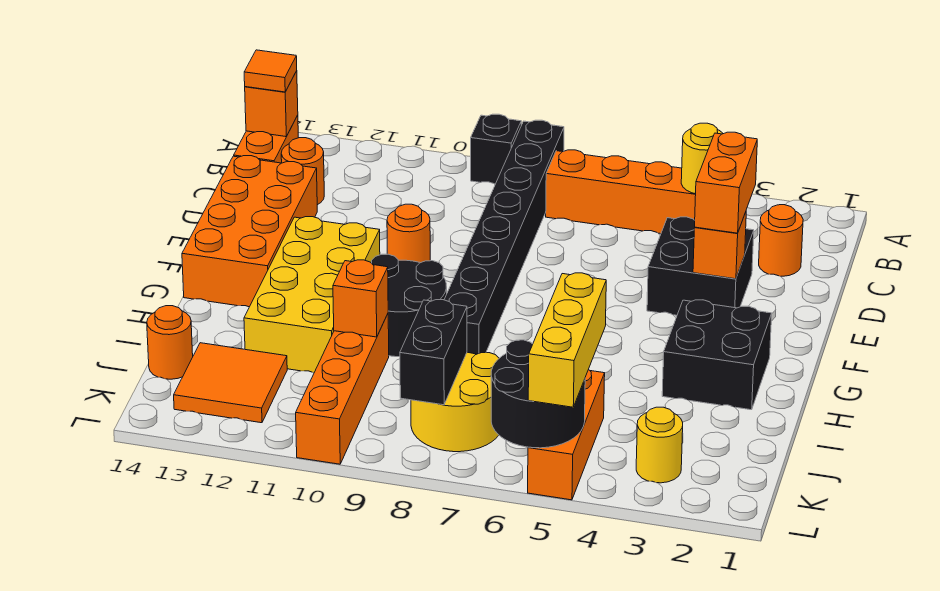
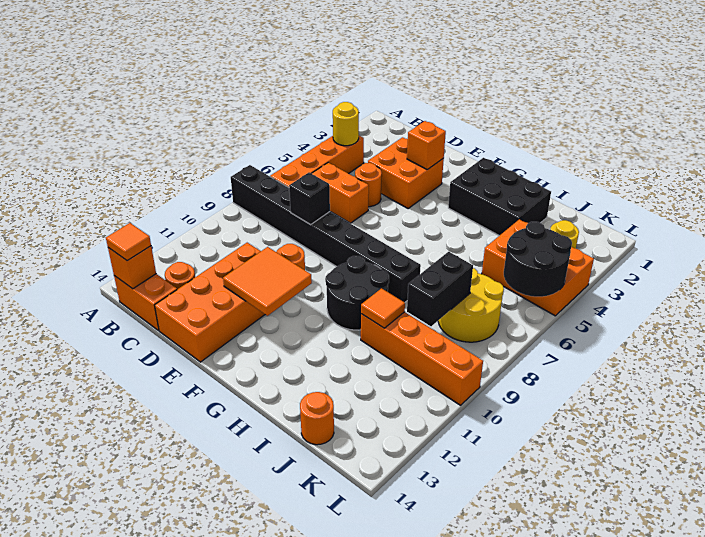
black brick A9 level 1 -> black brick D8 level 2
orange round brick C2 level 1 -> orange round brick D5 level 1
black brick D3:E4 level 1 -> orange brick D3:E4 level 1
orange brick D3:E3 level 3 -> orange brick C6:D6 level 1
orange brick D13:G14 level 1 -> orange brick D11:E14 level 1
yellow brick F11:I12 level 1 -> none
black brick G2:H3 level 1 -> black brick G2:I3 level 1
orange brick I10 level 2 -> orange tile I10 level 2
orange brick J5:L5 level 1 -> orange brick J4:L5 level 1
yellow brick J5:L5 level 3 -> none
black brick J8:K8 level 2 -> black brick J8:J9 level 2
orange tile J12:K13 level 1 -> orange tile E11:F12 level 2

